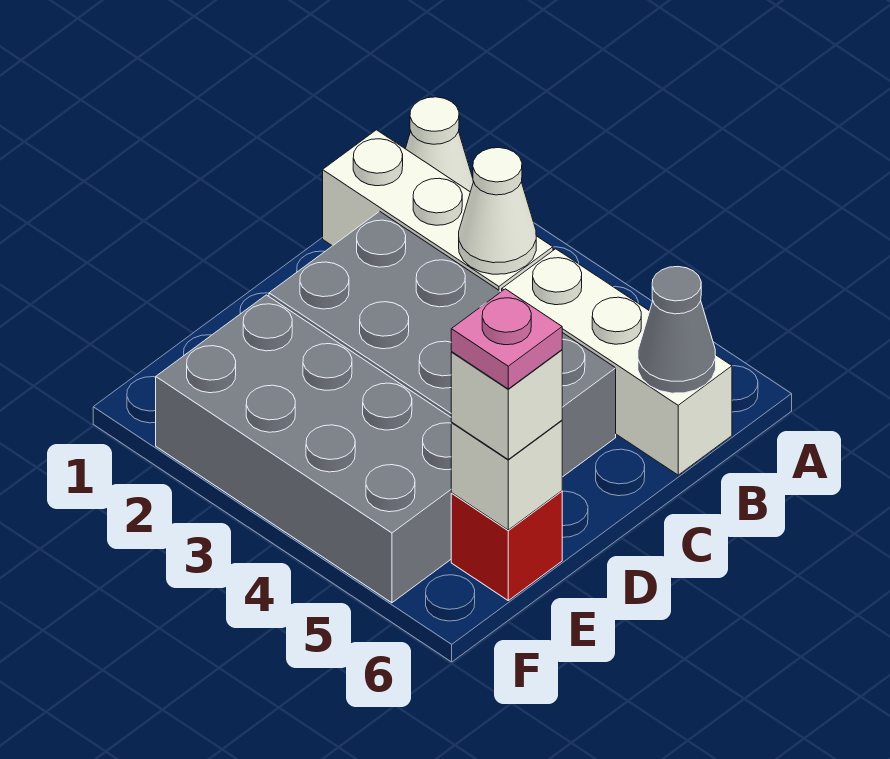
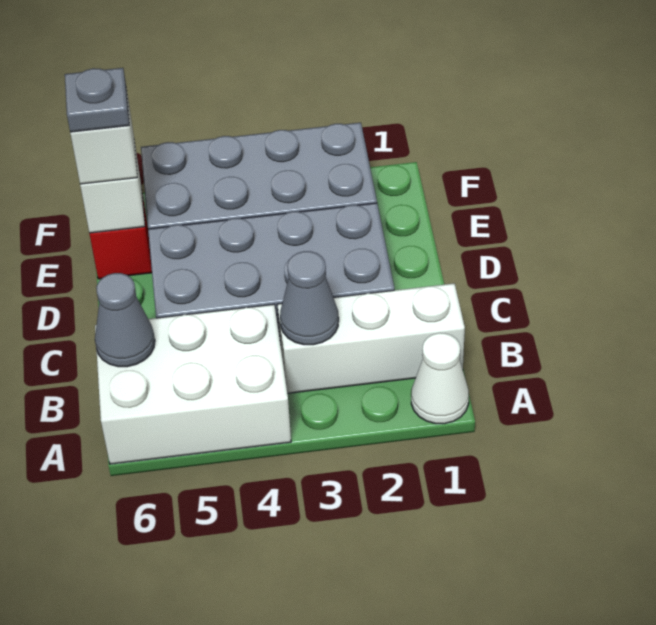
white cone B3 level 2 -> grey cone B3 level 2
white brick B4:B6 level 1 -> white brick A4:B6 level 1
pink plate E6 level 4 -> grey plate E6 level 4

